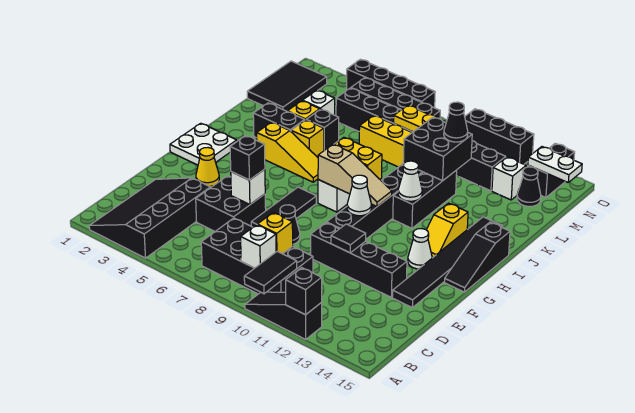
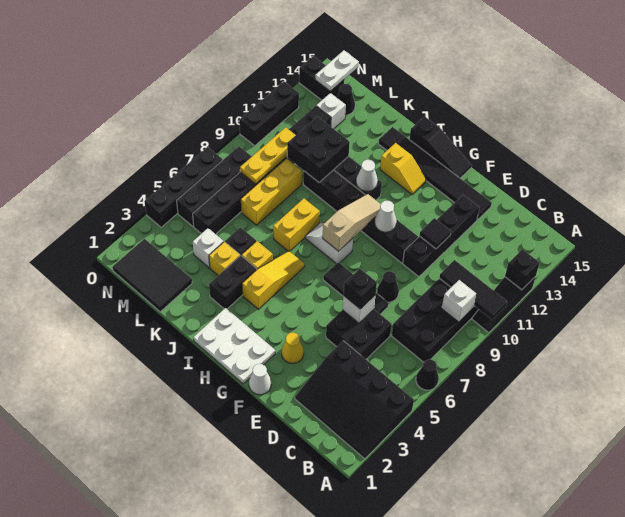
black tile A10:B10 level 2 -> black tile A10:C10 level 2
yellow brick C9 level 2 -> none
white plate G1:H2 level 1 -> white plate G1:I2 level 1
white cone G13 level 1 -> white cone F1 level 1
black cone L11 level 3 -> black cone A6 level 1

